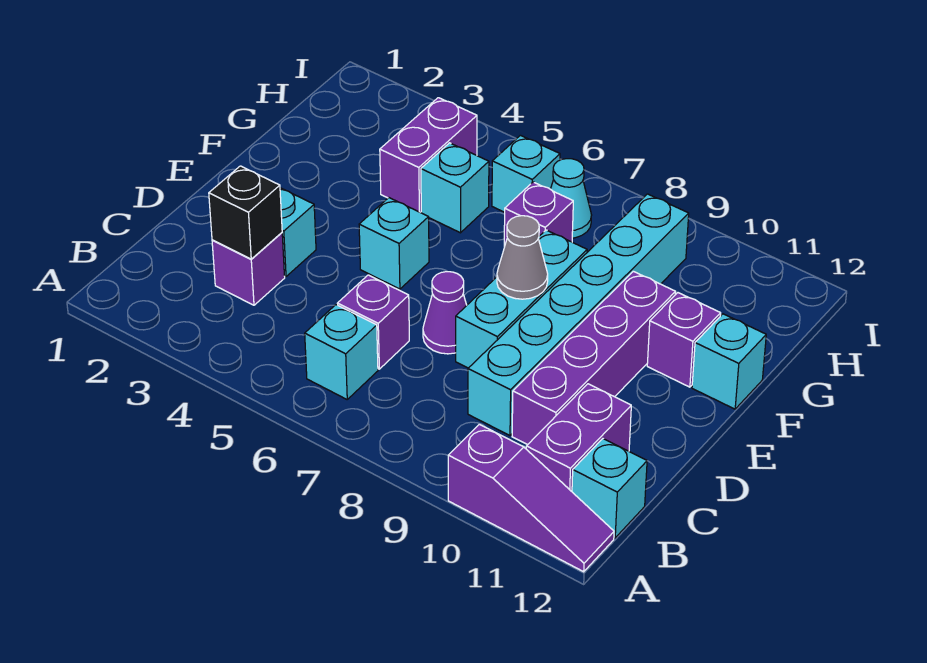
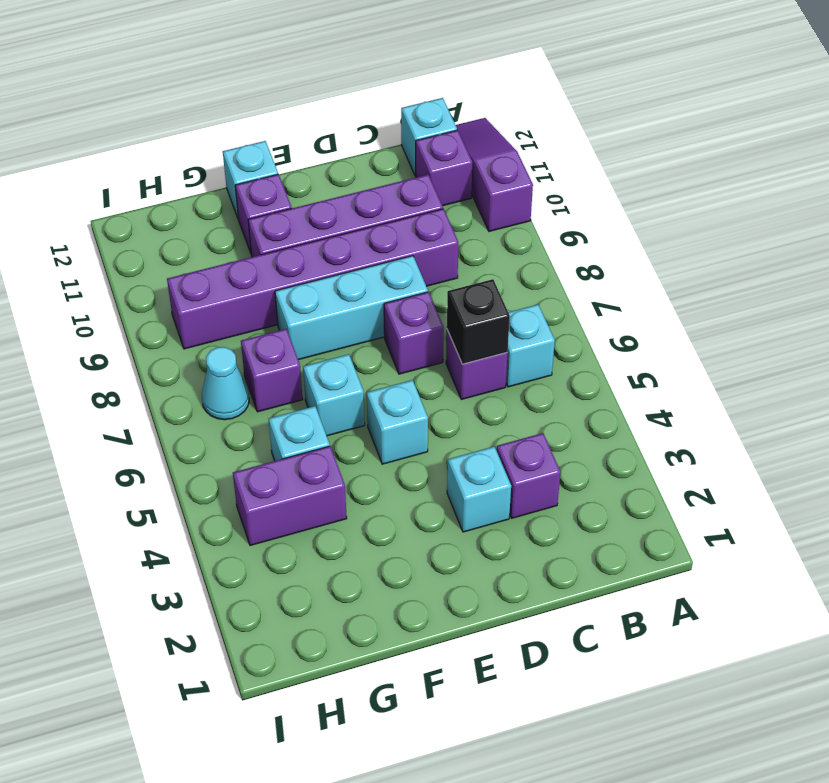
purple brick B11:C11 level 1 -> purple brick B11 level 1
black brick C3 level 2 -> black brick C6 level 2
cyan brick C9:H9 level 1 -> purple brick C9:H9 level 1
purple cone D7 level 1 -> purple brick D7 level 1
grey cone E8 level 2 -> none
cyan brick H6 level 1 -> cyan brick F6 level 1

